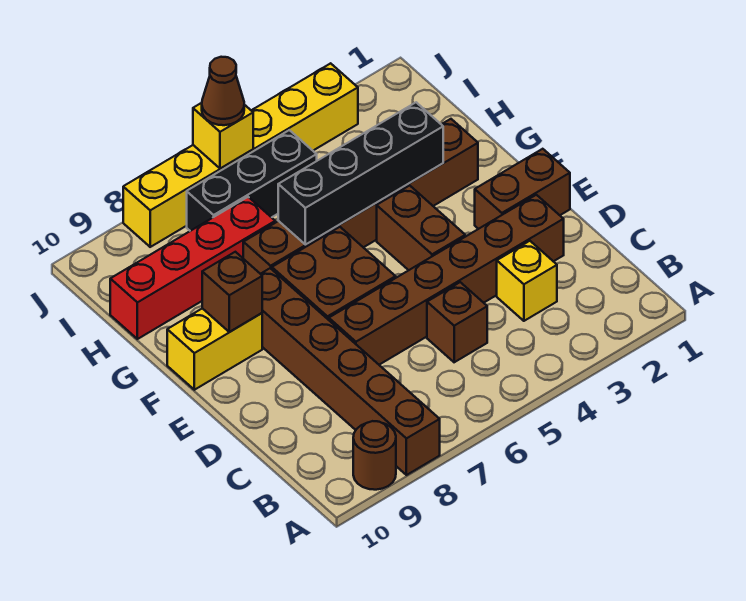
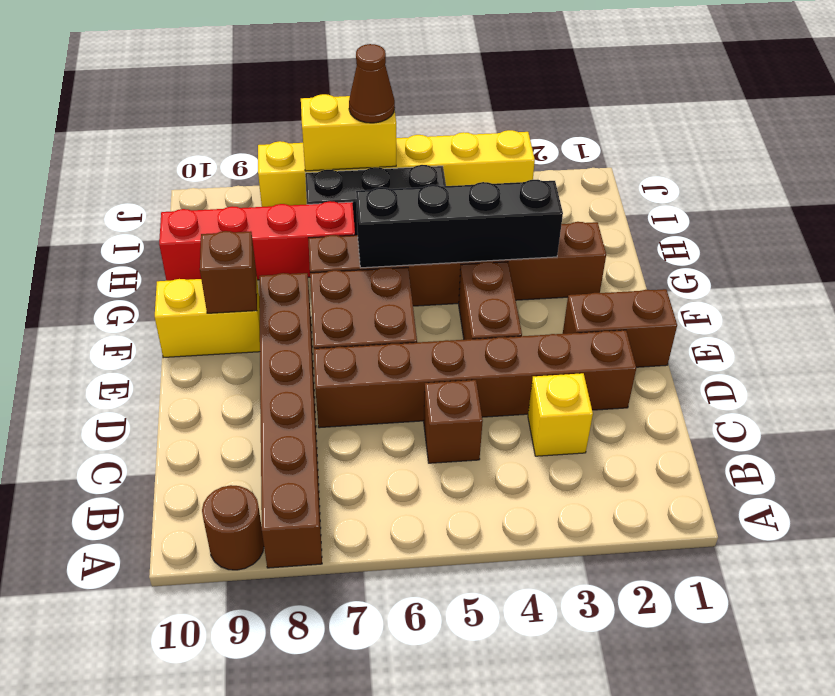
yellow brick J6 level 2 -> yellow brick J6:J7 level 2

